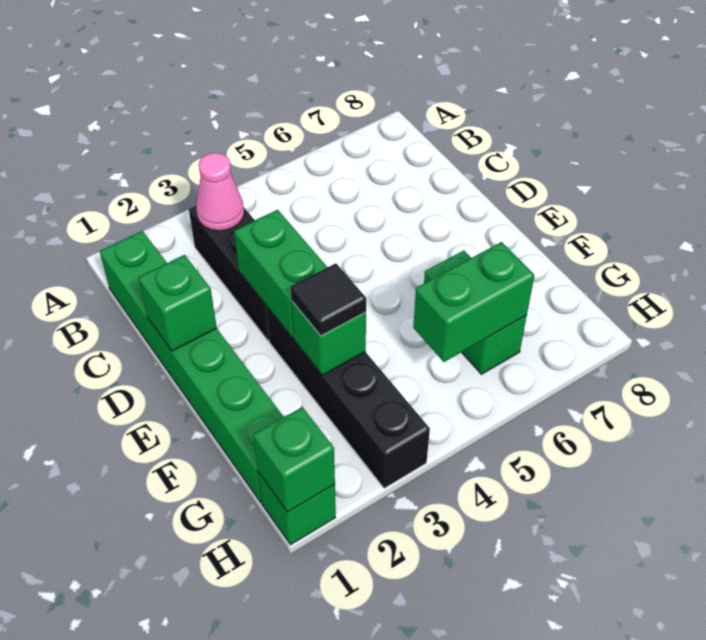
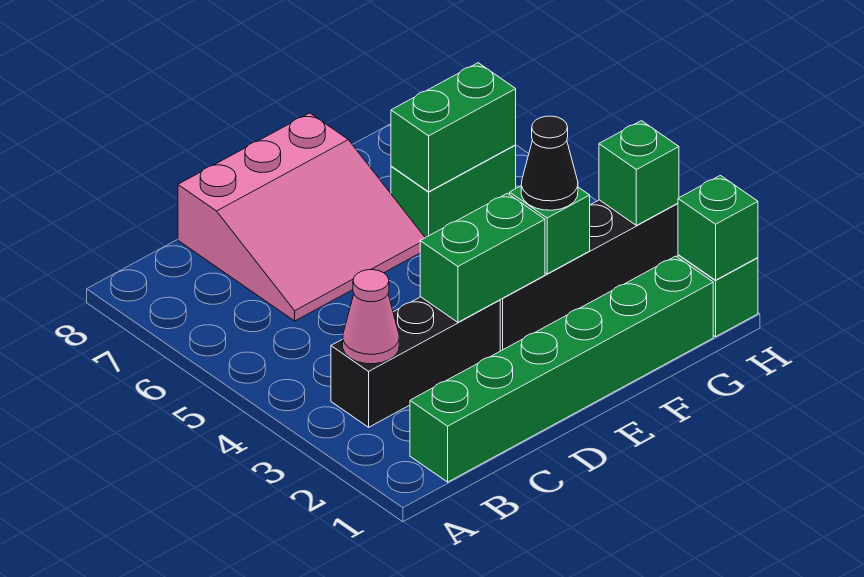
none -> pink slope C6:E8 level 1 top 8
green brick D1 level 2 -> green brick H3 level 2
black tile F3 level 3 -> black cone F3 level 3
green brick G5:G6 level 2 -> green brick F6:G6 level 2

